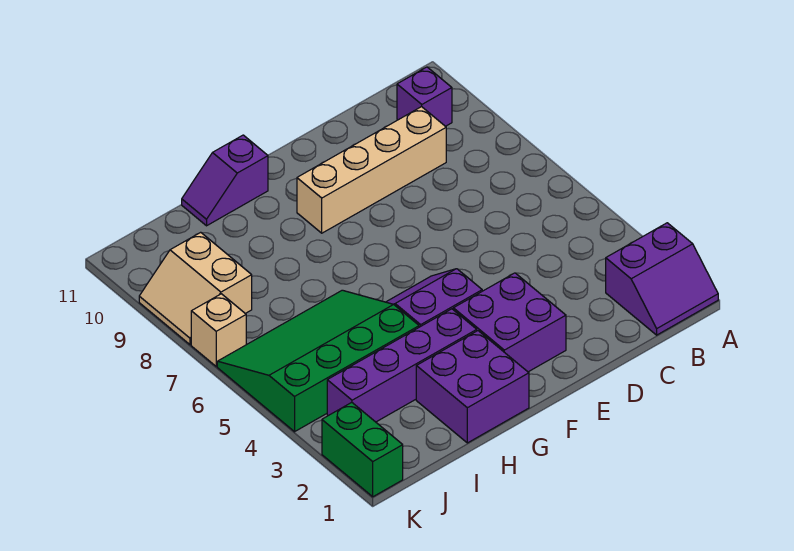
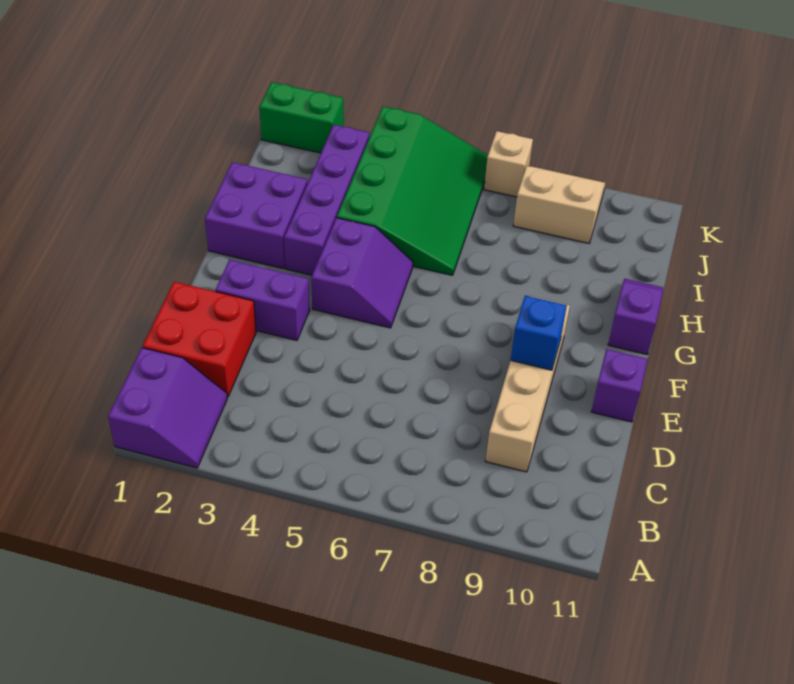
purple slope A1:B2 level 1 top 2 -> purple slope A1:B2 level 1 top 1
purple brick B10 level 1 -> purple brick E11 level 1
none -> red brick C1:D2 level 1
purple brick E2:F3 level 1 -> purple brick E2:E3 level 1
none -> blue brick E9 level 2

